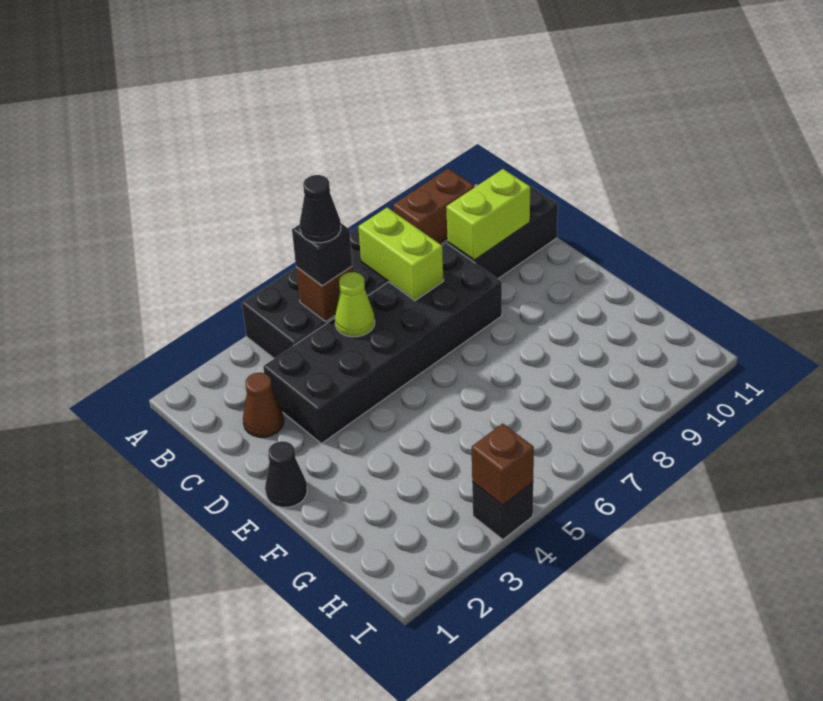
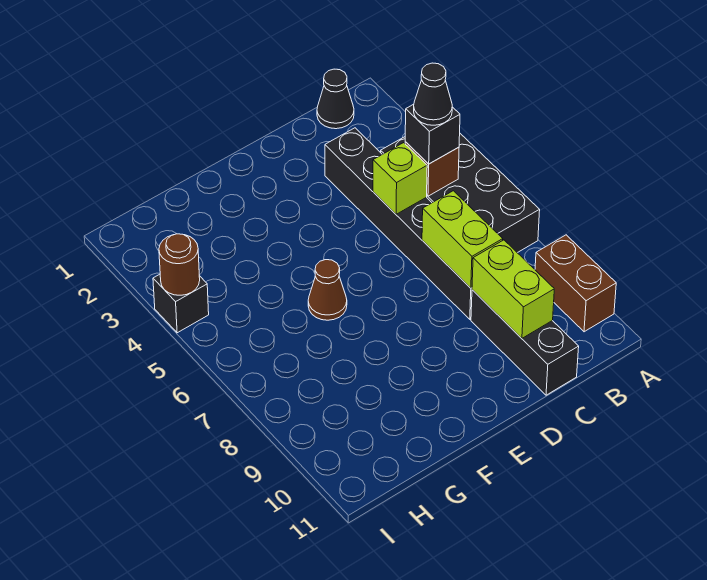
lime brick B7:C7 level 2 -> lime brick C7:C8 level 2
brown cone C2 level 1 -> brown cone F6 level 1
black brick C3:D8 level 1 -> black brick C3:C8 level 1
lime cone C5 level 2 -> lime brick C5 level 2
black cone E1 level 1 -> black cone B1 level 1
brown brick I4 level 2 -> brown round brick I4 level 2

